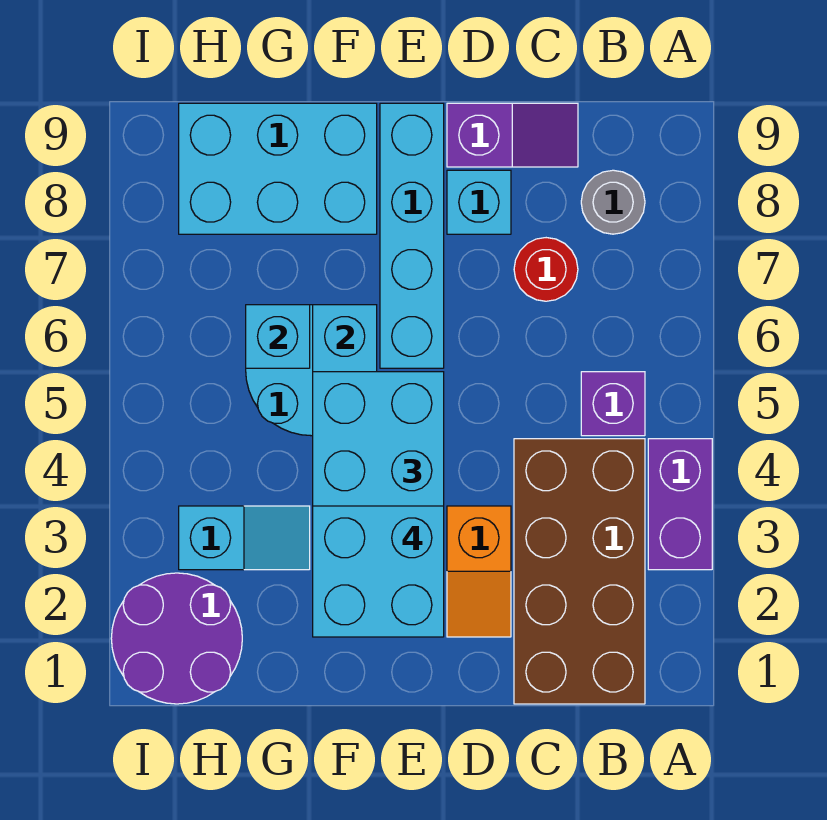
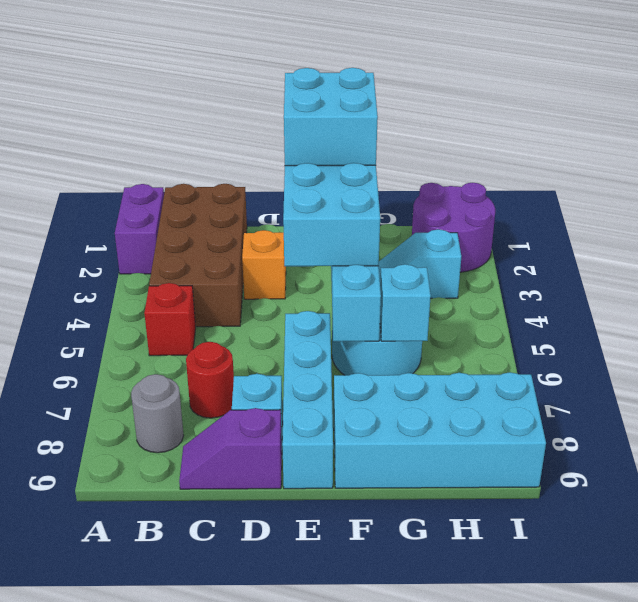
purple brick A3:A4 level 1 -> purple brick A1:A2 level 1
purple brick B5 level 1 -> red brick B5 level 1
cyan brick F8:H9 level 1 -> cyan brick F8:I9 level 1

